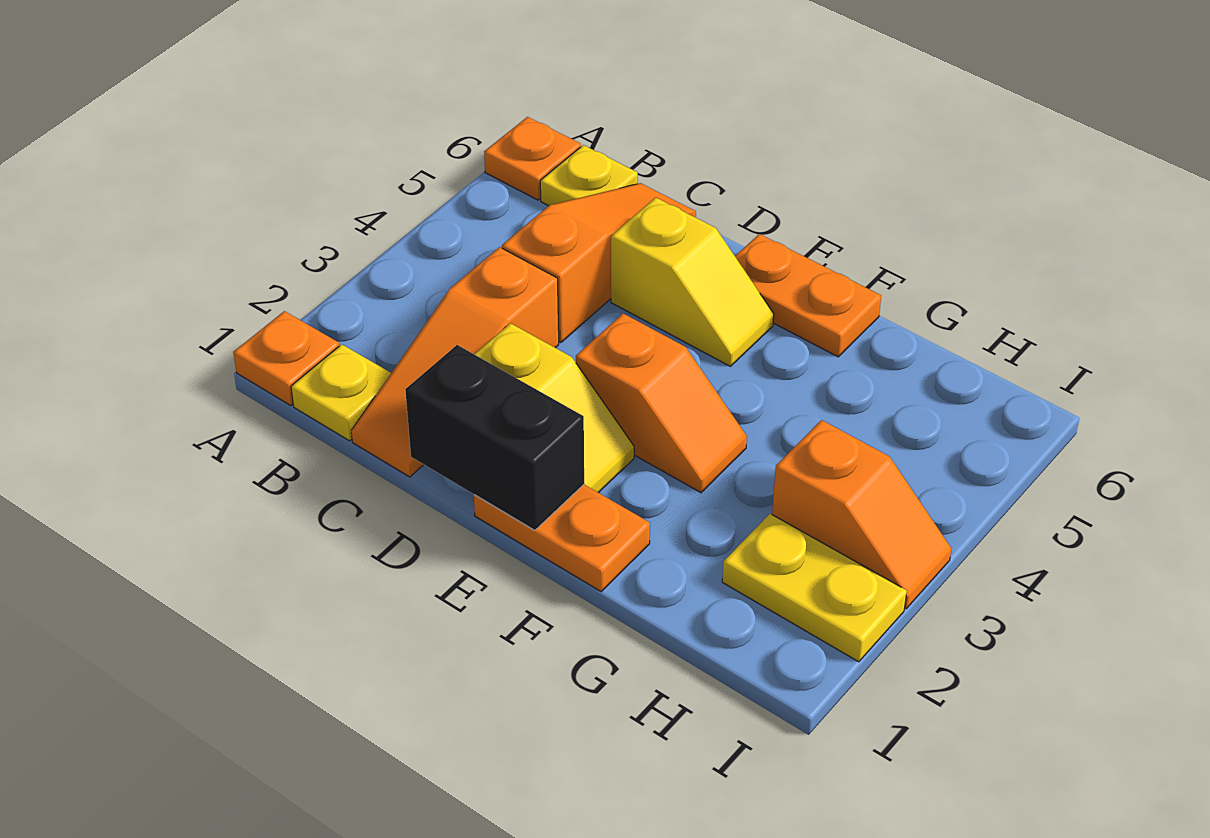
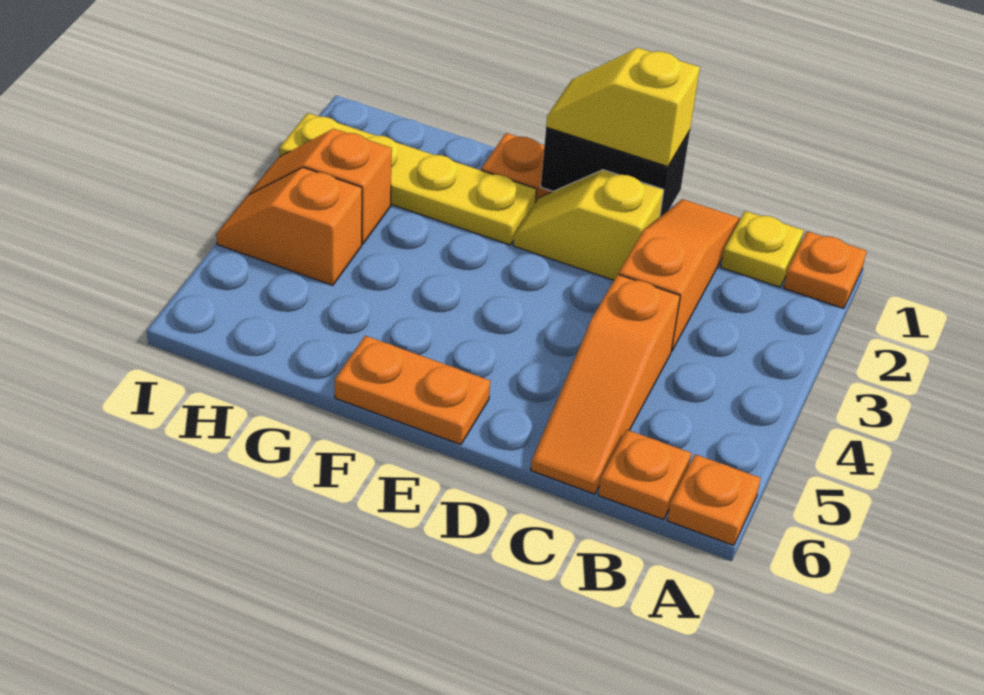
yellow plate B6 level 1 -> orange plate B6 level 1
yellow slope D5:E5 level 1 top D -> yellow slope D1:E1 level 3 top D
orange slope E3:F3 level 1 top E -> orange slope H4:I4 level 1 top H
yellow plate H2:I2 level 1 -> yellow plate F2:I2 level 1

